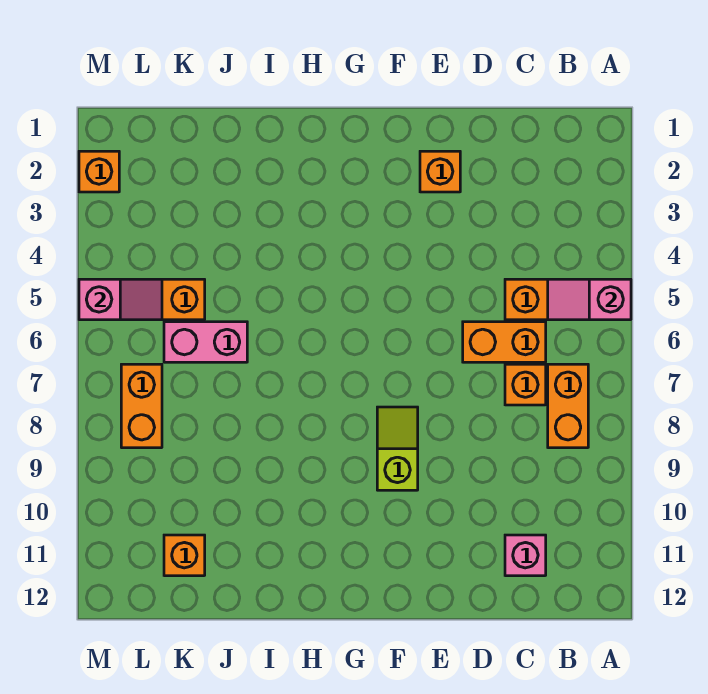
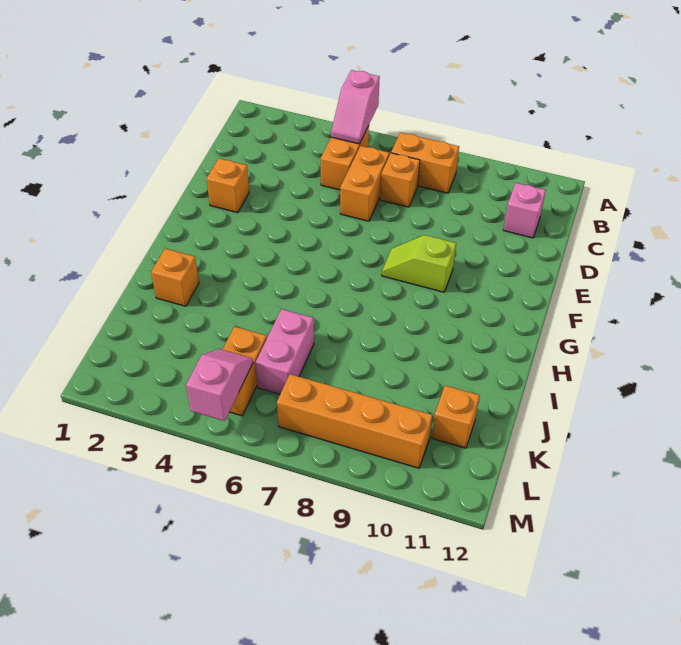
orange brick L7:L8 level 1 -> orange brick L7:L10 level 1
orange brick M2 level 1 -> orange brick I2 level 1

